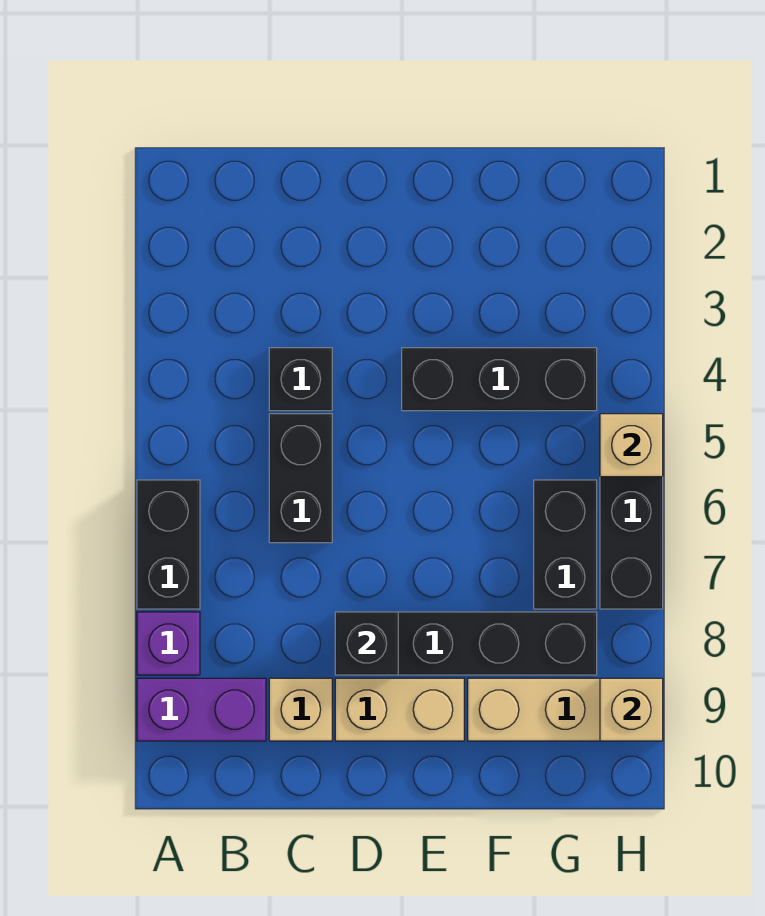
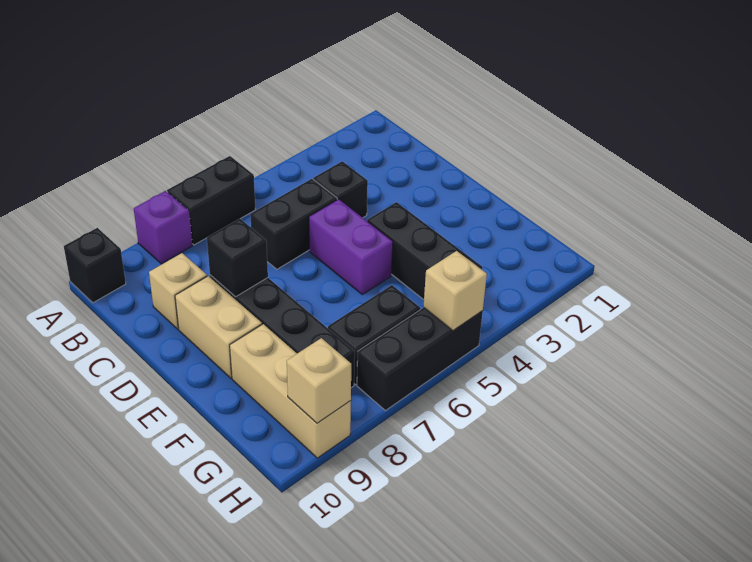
purple brick A9:B9 level 1 -> purple brick D5:E5 level 1
none -> black brick A10 level 1

